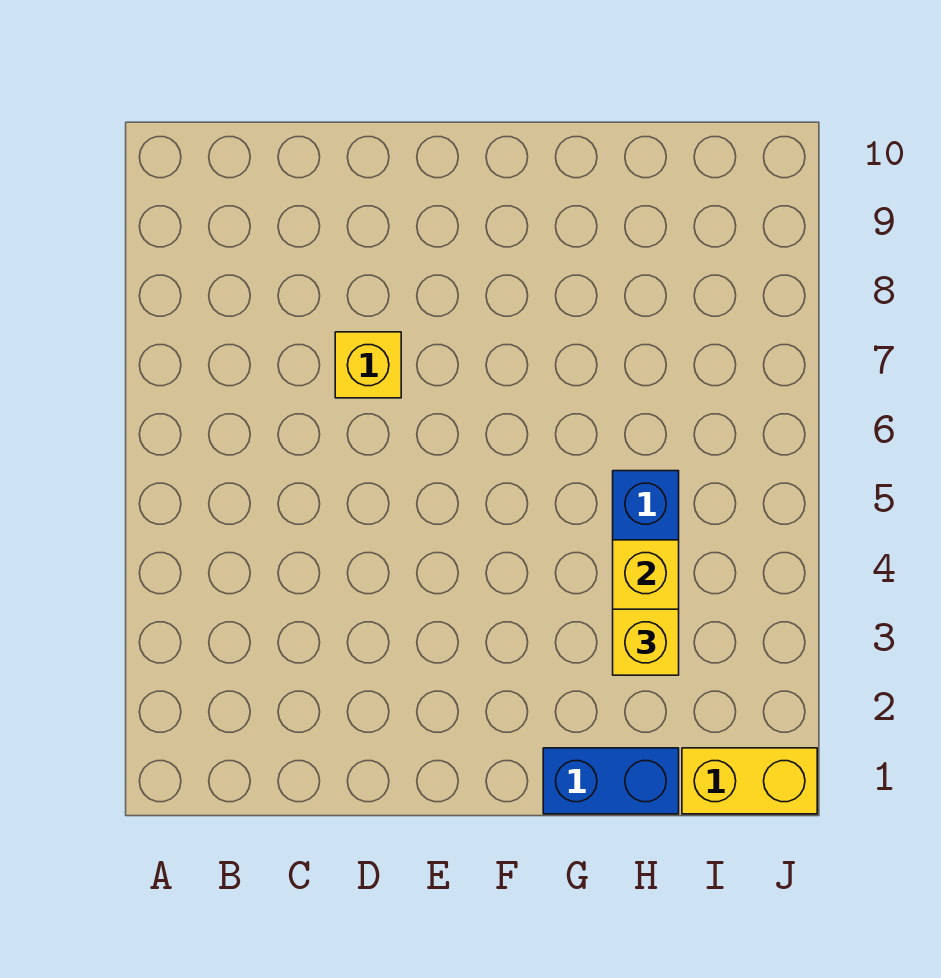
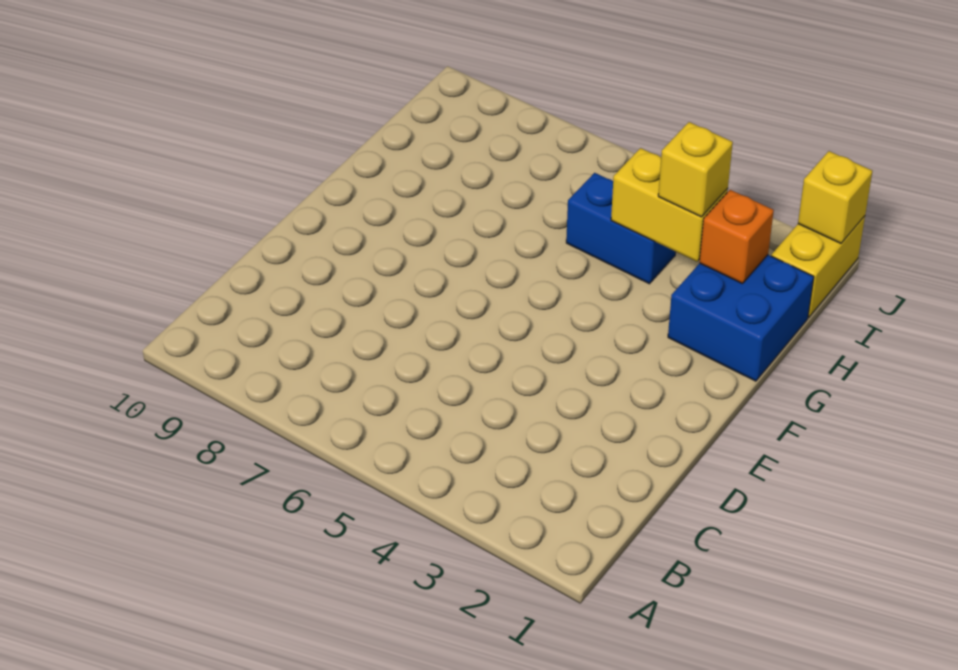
yellow brick D7 level 1 -> yellow brick J1 level 2
blue brick G1:H1 level 1 -> blue brick G1:H2 level 1
none -> orange brick H2 level 2

